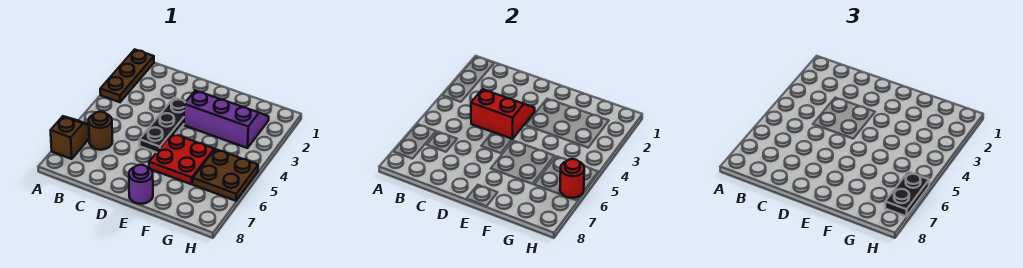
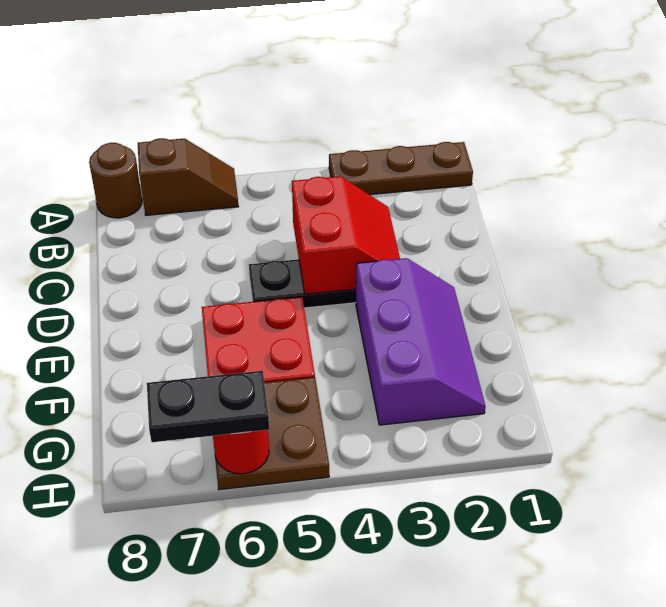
brown round brick B6 level 1 -> brown round brick A8 level 1
purple round brick E8 level 1 -> none

